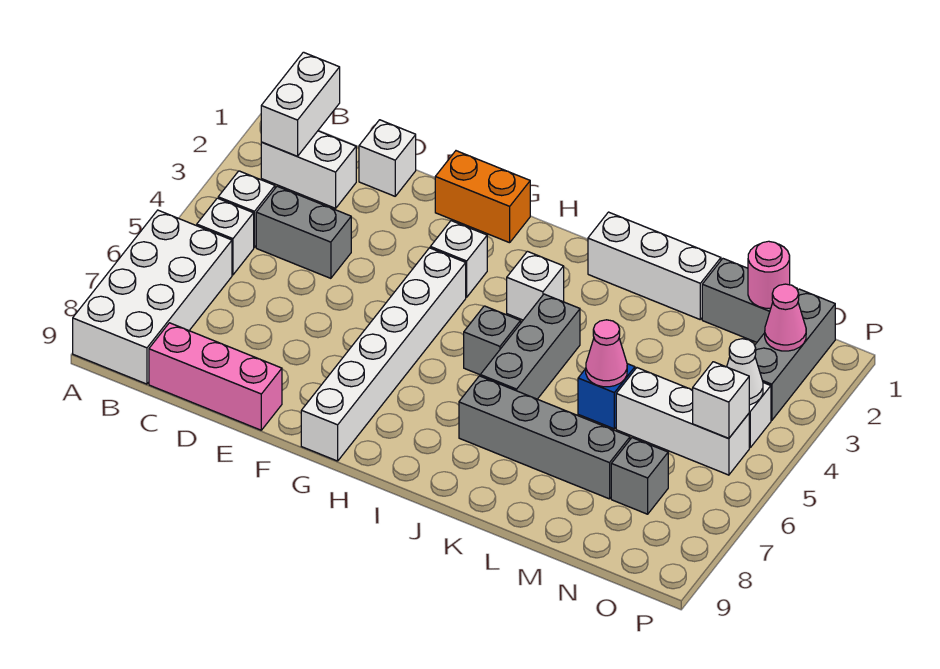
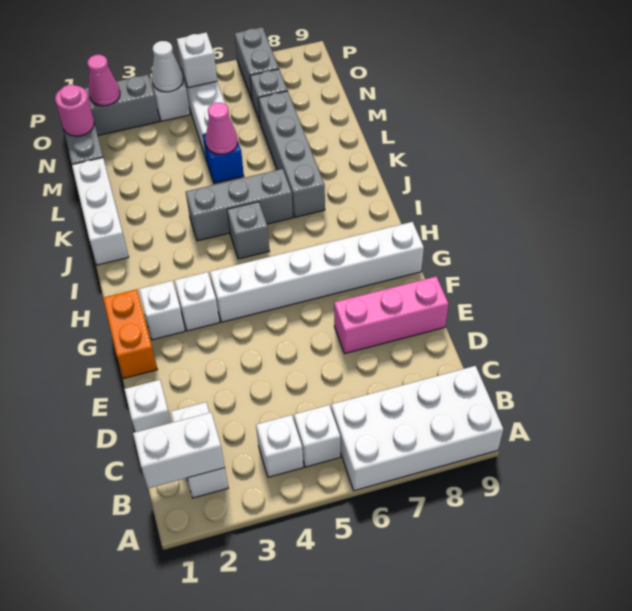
grey brick C4:D4 level 1 -> grey brick O7:P7 level 1
pink brick C9:E9 level 1 -> pink brick E7:E9 level 1
white brick I3 level 1 -> white brick G2 level 1

